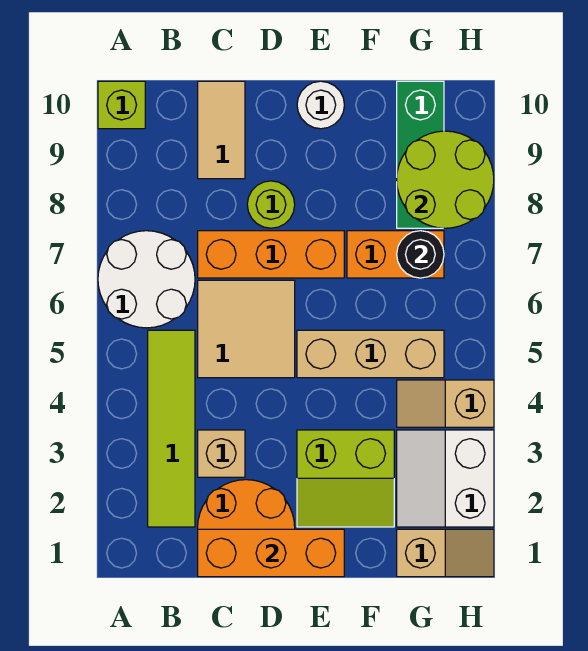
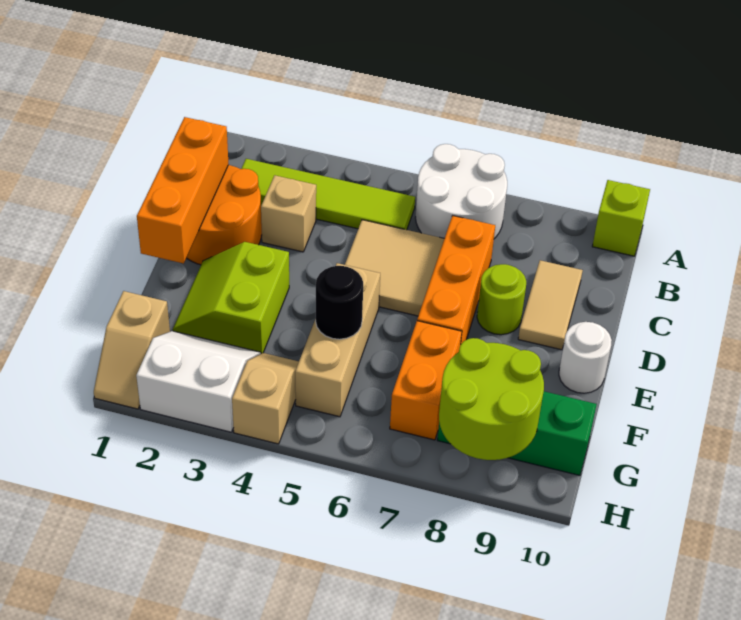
tan tile C9:C10 level 1 -> tan tile C9:D9 level 1
black round brick G7 level 2 -> black round brick F5 level 2

